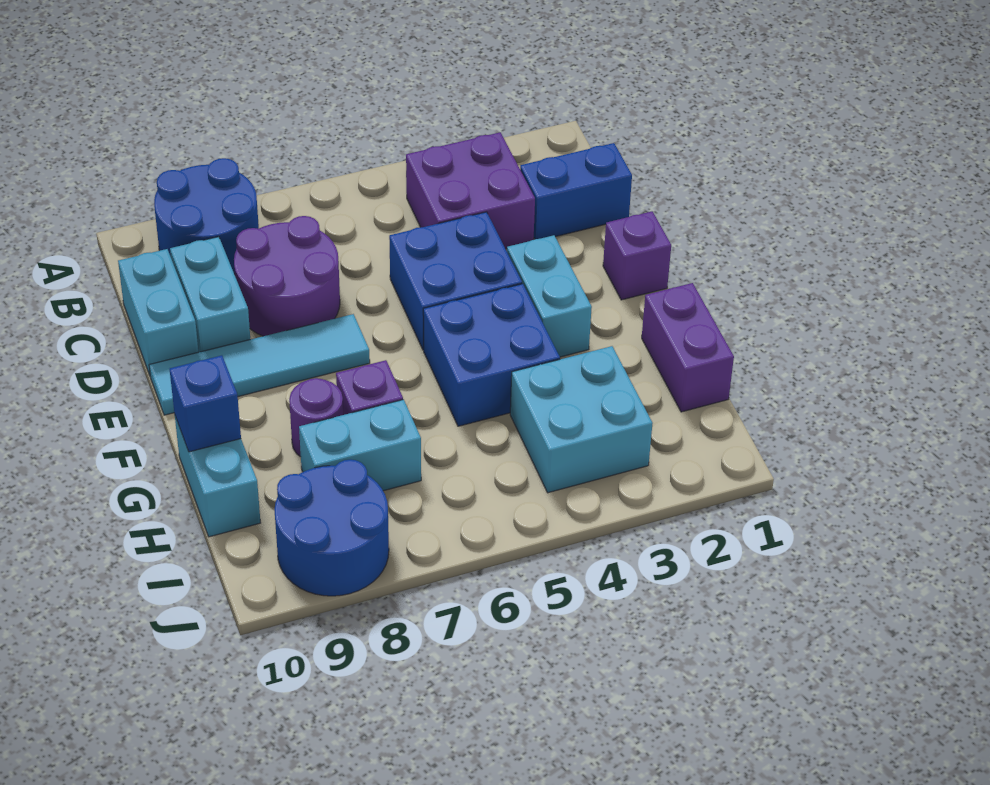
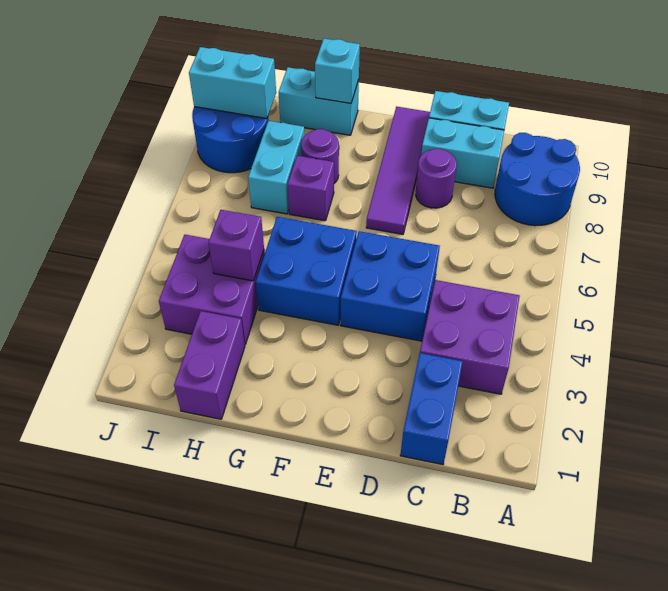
purple round brick C7:D8 level 1 -> purple round brick D8 level 1
purple brick E1 level 1 -> purple brick H4 level 2
cyan brick E3:F3 level 1 -> cyan brick I9:J9 level 2
cyan tile E7:E10 level 1 -> purple tile E7:E10 level 1
purple brick G1:H1 level 1 -> purple brick H1:H2 level 1
blue brick G10 level 2 -> cyan brick G10 level 2
cyan brick H3:I4 level 1 -> purple brick H3:I4 level 1

